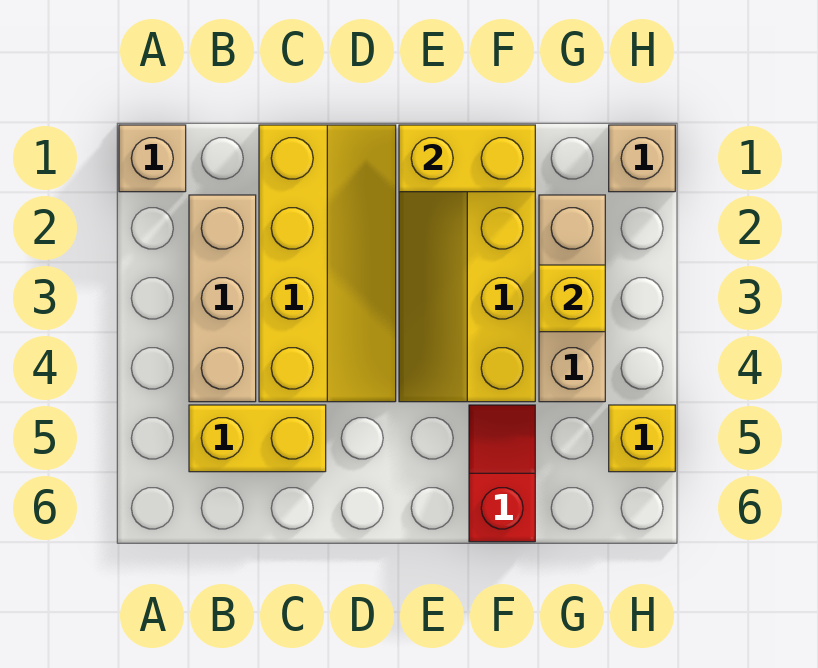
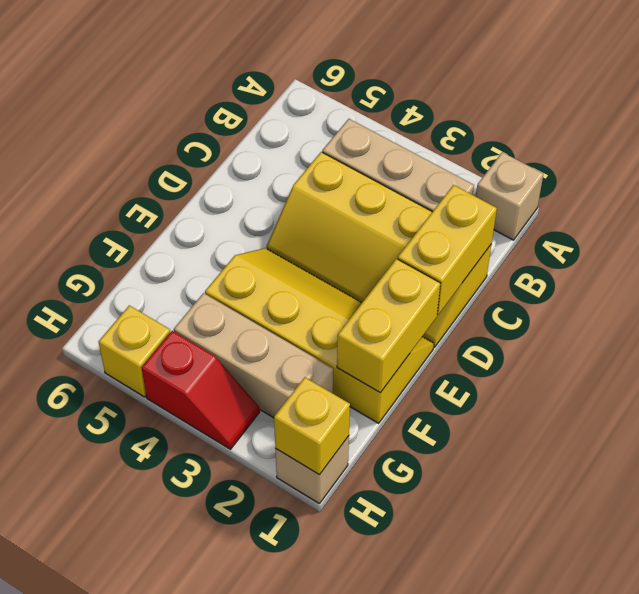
yellow brick B5:C5 level 1 -> yellow brick C1:D1 level 2
red slope F5:F6 level 1 top 6 -> red slope H3:H4 level 1 top 4
yellow brick G3 level 2 -> yellow brick H1 level 2

